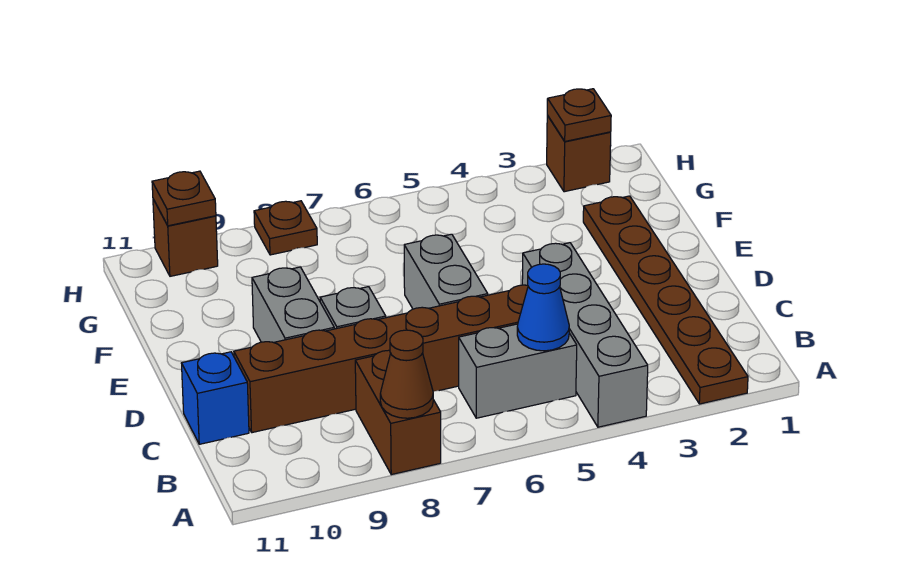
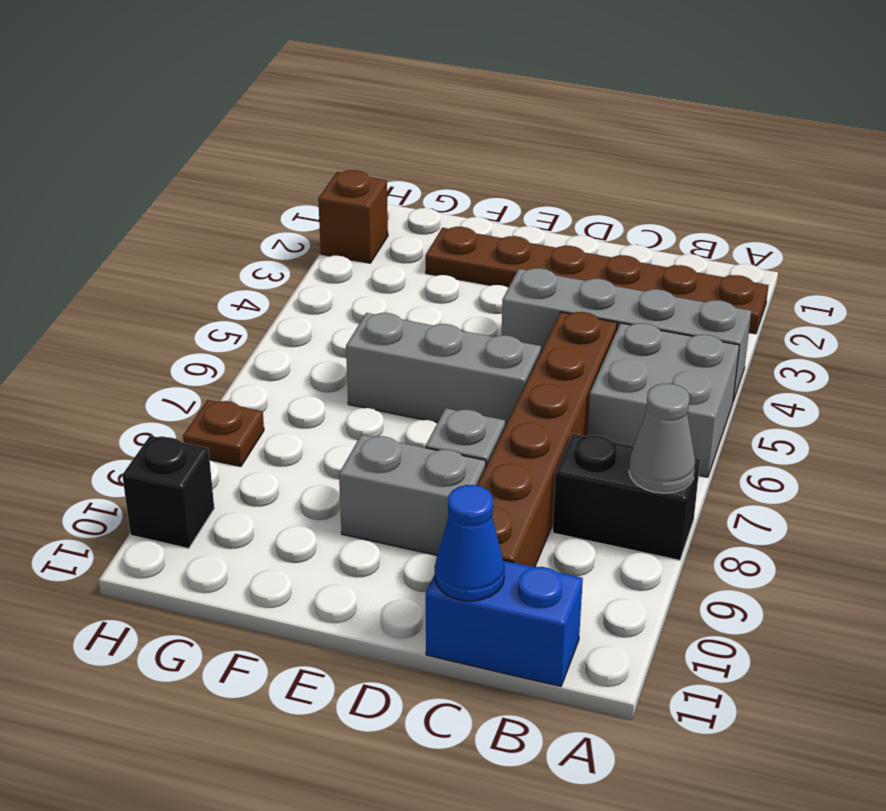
brown brick A8:B8 level 1 -> black brick A8:B8 level 1
brown cone A8 level 2 -> grey cone A8 level 2
grey brick B5:B6 level 1 -> grey brick A5:B6 level 1
blue cone B5 level 2 -> blue cone C11 level 2
blue brick C11 level 1 -> blue brick B11:C11 level 1
grey brick D6:E6 level 1 -> grey brick D6:F6 level 1
brown plate H2 level 2 -> none
brown brick H10 level 1 -> black brick H10 level 1
brown plate H10 level 2 -> none

